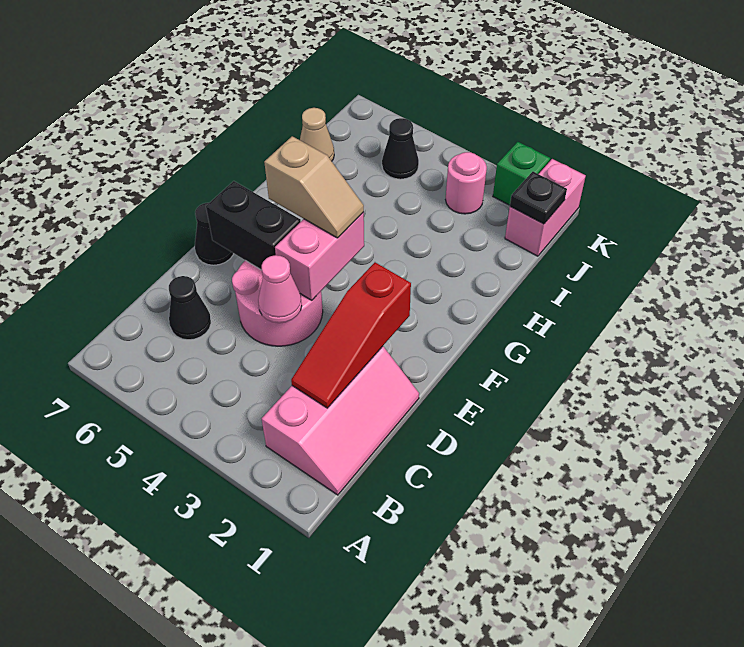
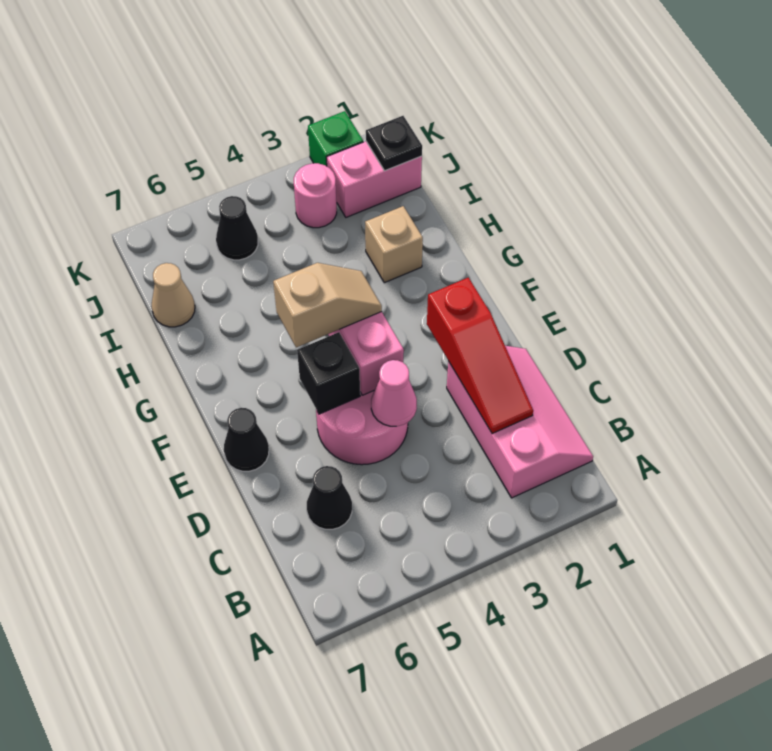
black brick E5:E6 level 2 -> black brick E5 level 2
none -> tan brick H2 level 1
pink brick J1:K1 level 1 -> pink brick J1:J2 level 1

